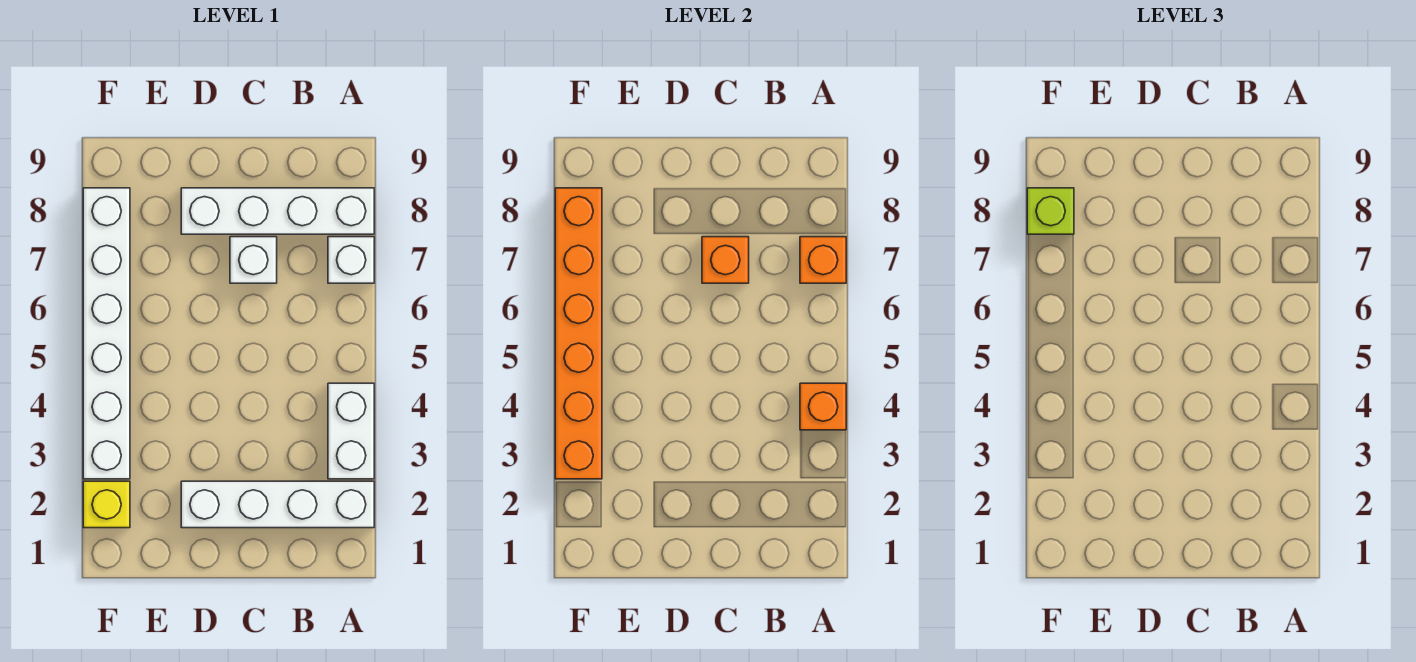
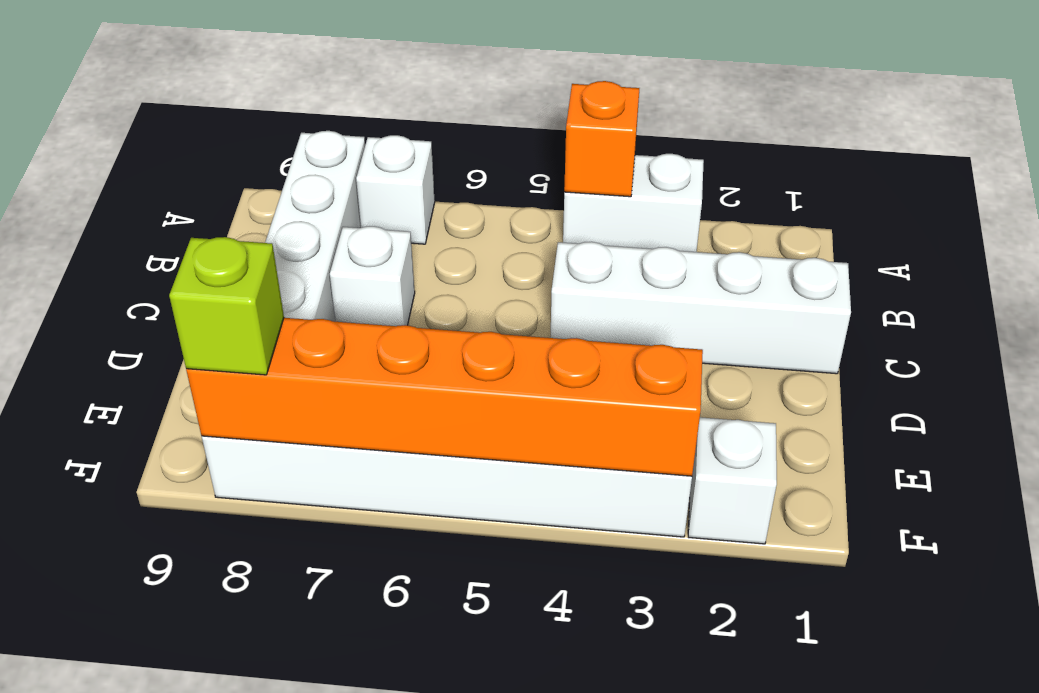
white brick A2:D2 level 1 -> white brick C1:C4 level 1
orange brick A7 level 2 -> none
orange brick C7 level 2 -> none
yellow brick F2 level 1 -> white brick F2 level 1

